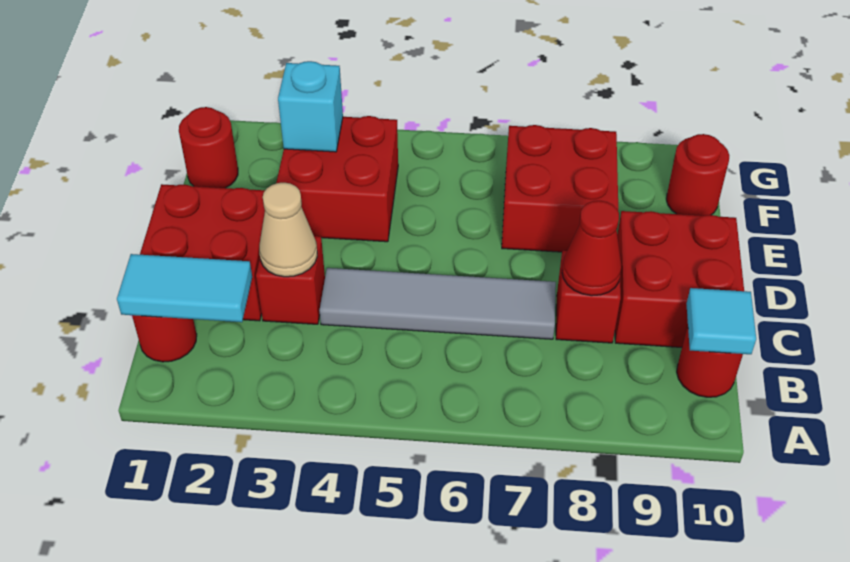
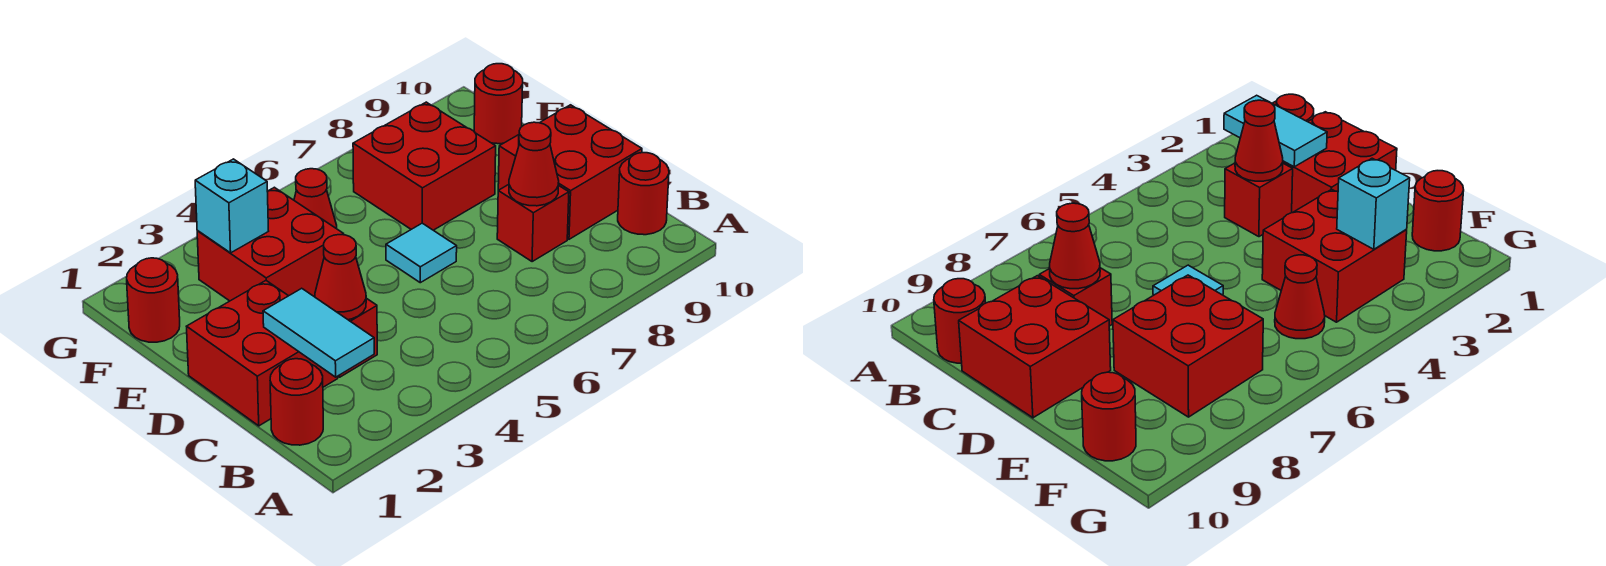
cyan tile B1:B2 level 2 -> cyan tile B2:C2 level 2
cyan tile B10 level 2 -> cyan tile D6 level 1
tan cone C3 level 2 -> red cone C3 level 2
grey tile C4:C7 level 1 -> none
none -> red cone F5 level 1

